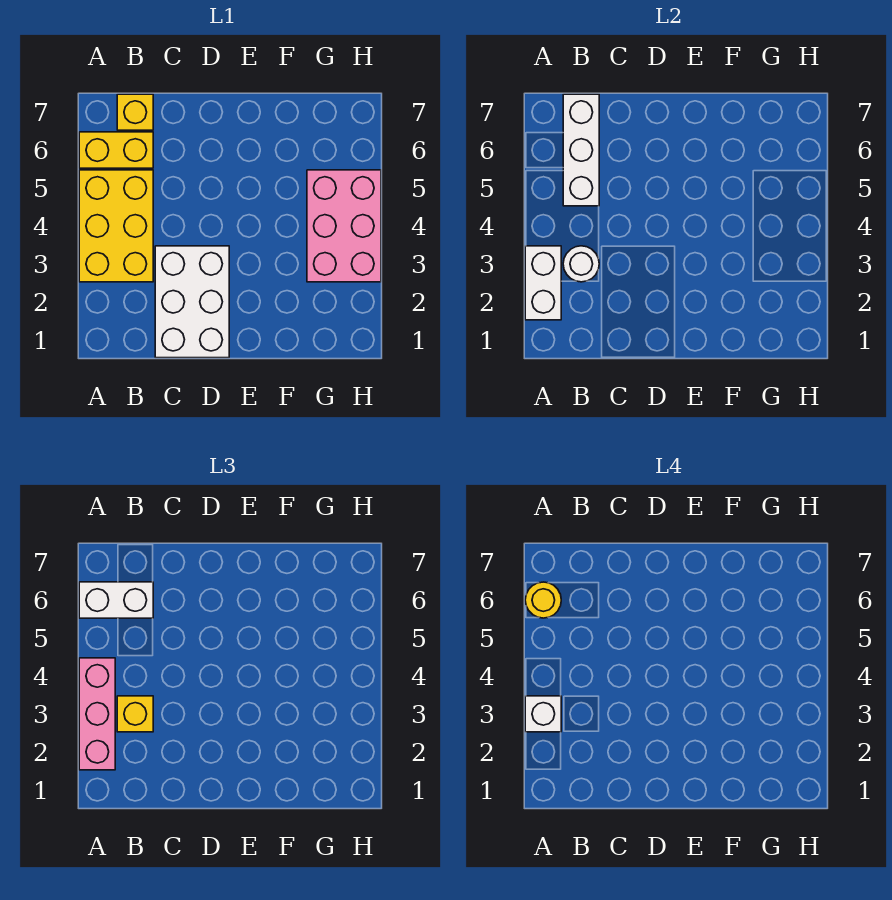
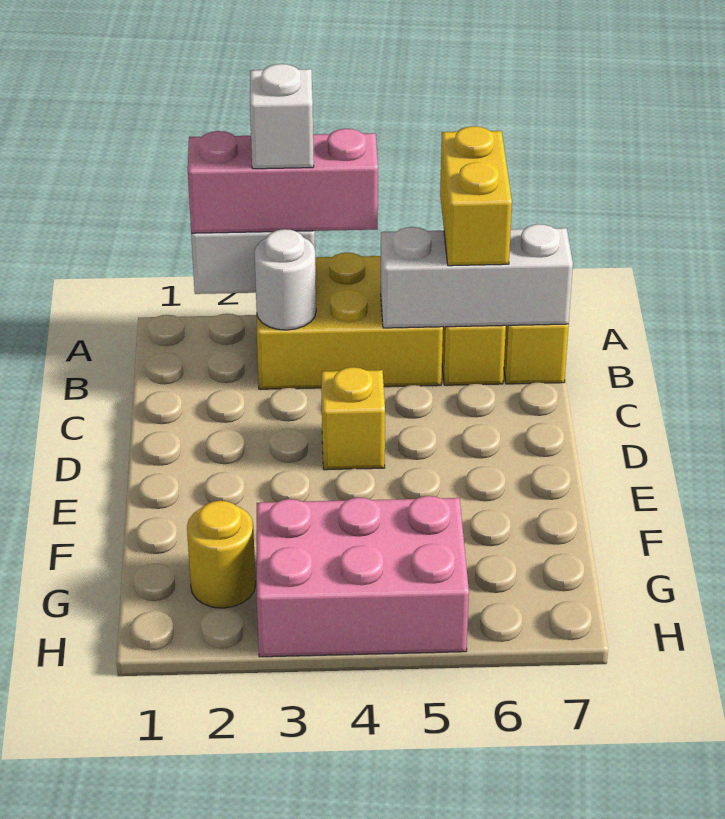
white brick A6:B6 level 3 -> yellow brick A6:B6 level 3
yellow round brick A6 level 4 -> yellow round brick G2 level 1
yellow brick B3 level 3 -> yellow brick D4 level 1
white brick C1:D3 level 1 -> none

